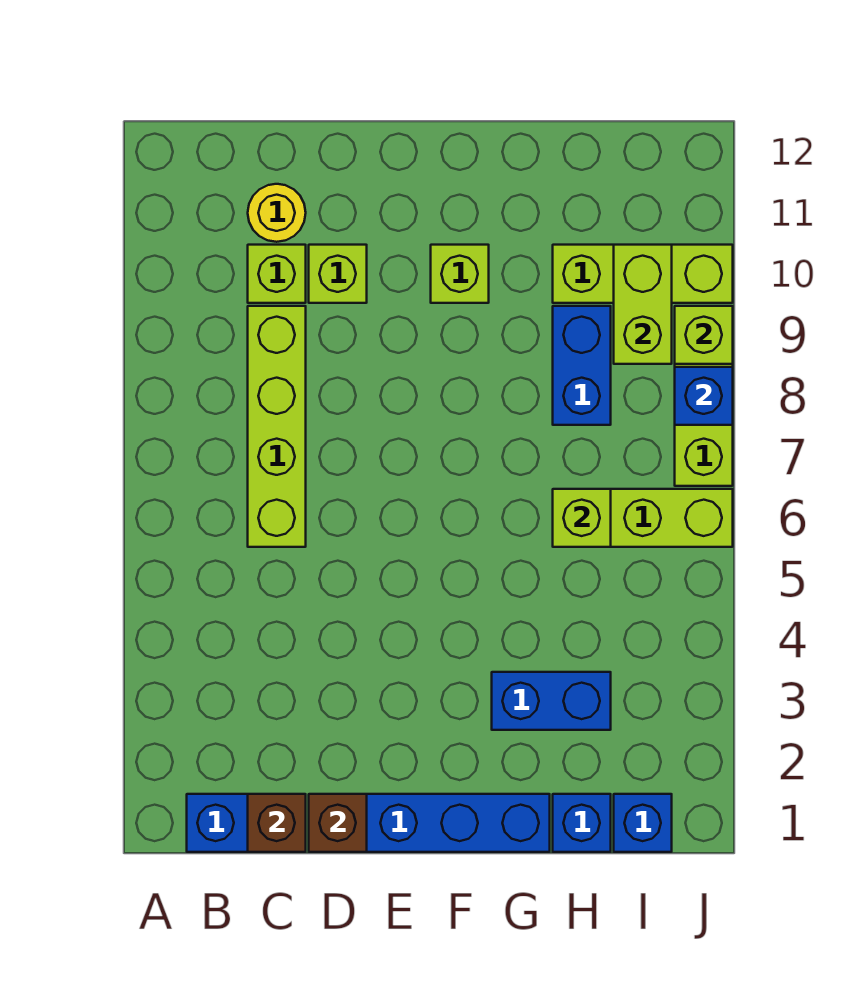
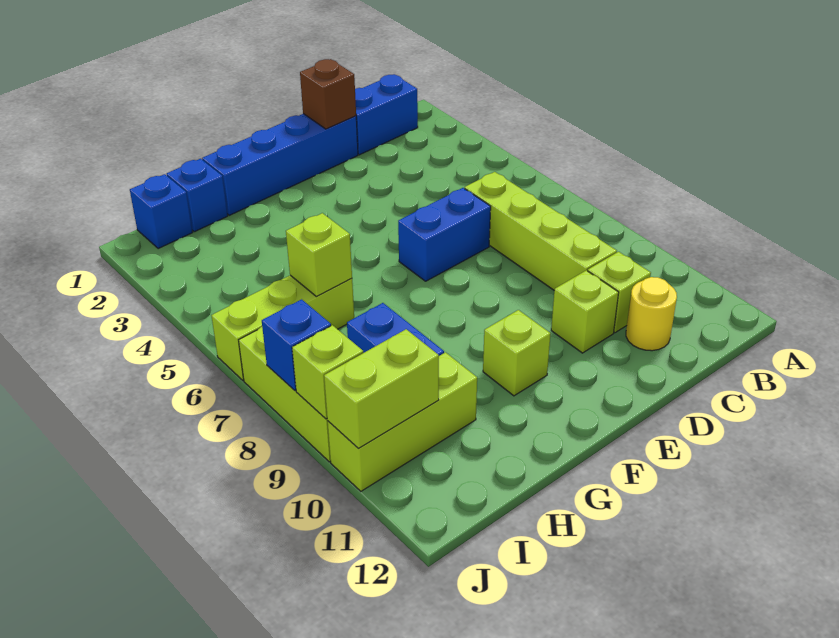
brown brick C1 level 2 -> none
blue brick G3:H3 level 1 -> blue brick D6:E6 level 1
lime brick I9:I10 level 2 -> lime brick I10:J10 level 2

